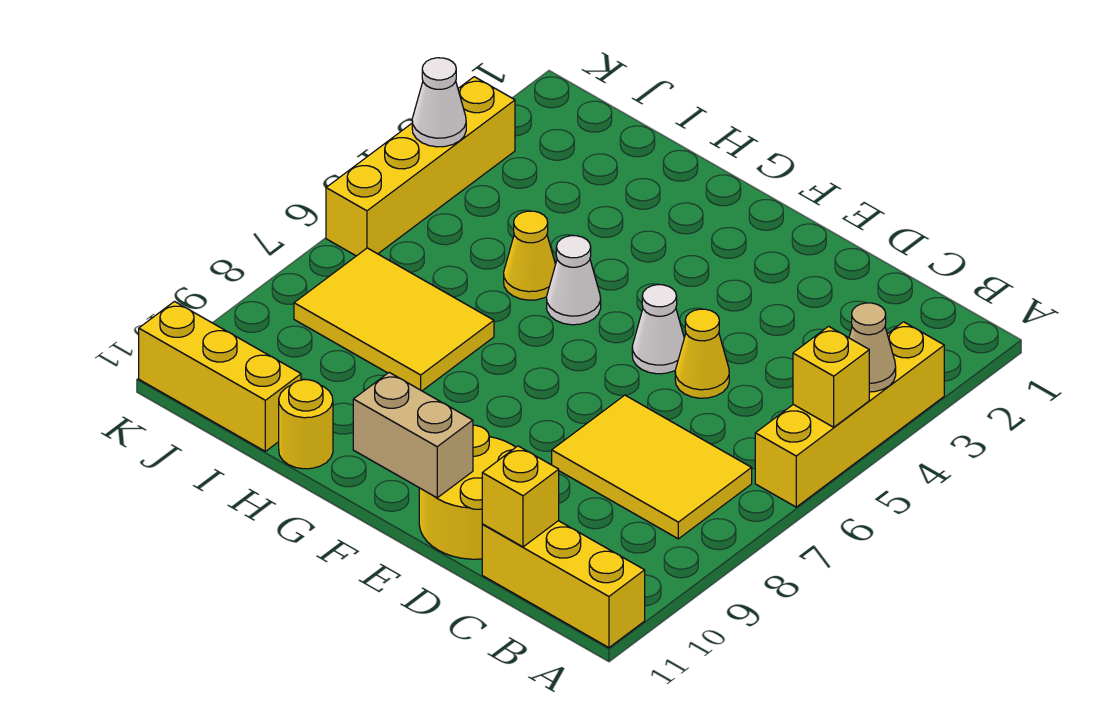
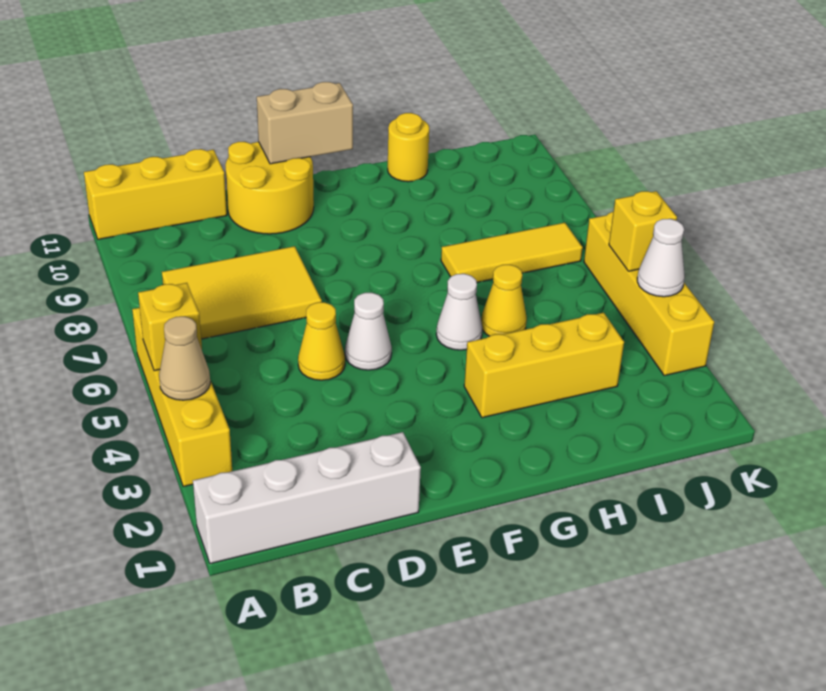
none -> white brick A1:D1 level 1
yellow brick C11 level 2 -> yellow brick K5 level 2
yellow tile H7:J8 level 1 -> yellow tile H7:J7 level 1
yellow brick I11:K11 level 1 -> yellow brick G3:I3 level 1

